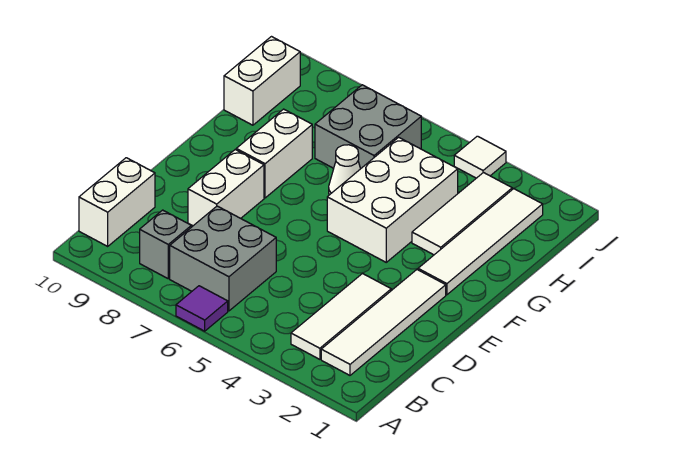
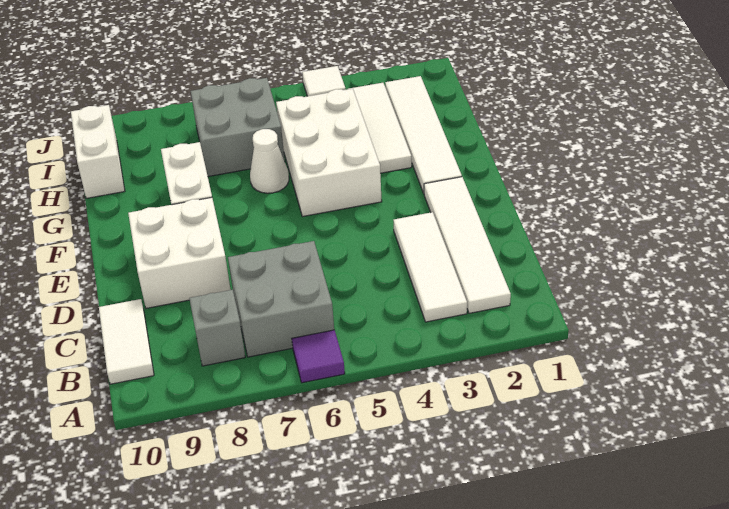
white brick B10:C10 level 1 -> white tile B10:C10 level 1
white brick D8:E8 level 1 -> white brick D8:E9 level 1

